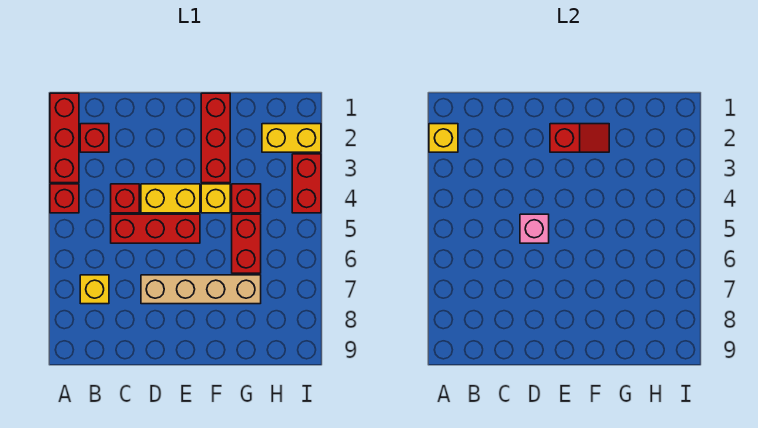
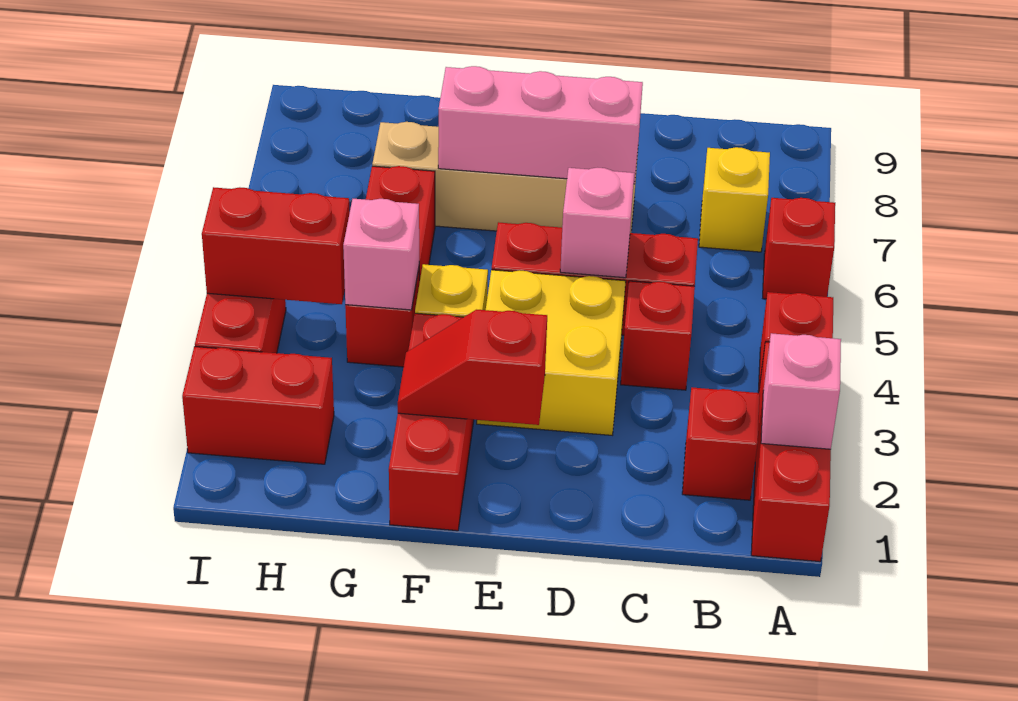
yellow brick A2 level 2 -> pink brick A2 level 2
none -> red brick A6 level 1
yellow brick D4:E4 level 1 -> yellow brick D3:E4 level 1
none -> pink brick D7:F7 level 2
none -> pink brick G4 level 2
yellow brick H2:I2 level 1 -> red brick H2:I2 level 1
none -> red brick H4:I4 level 2

